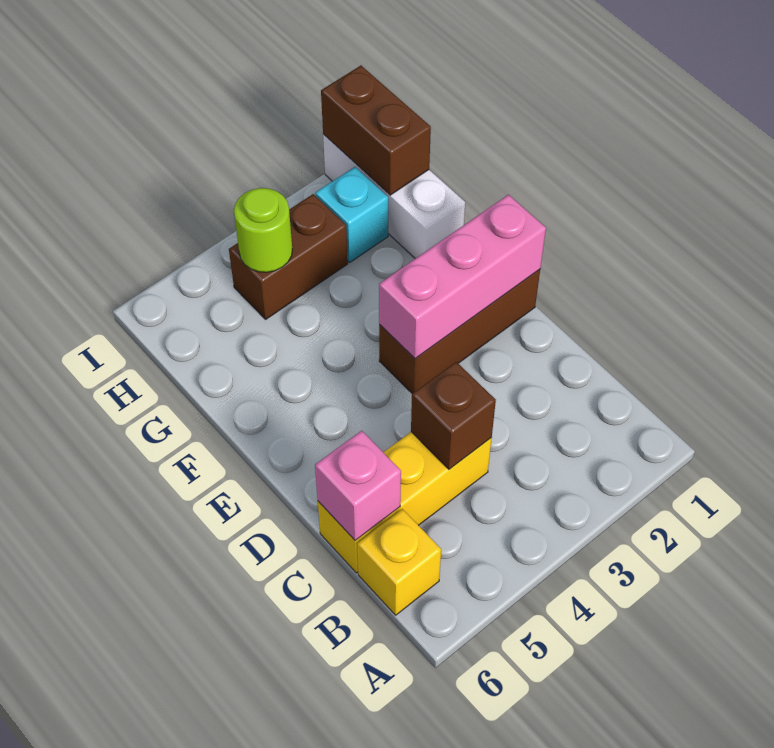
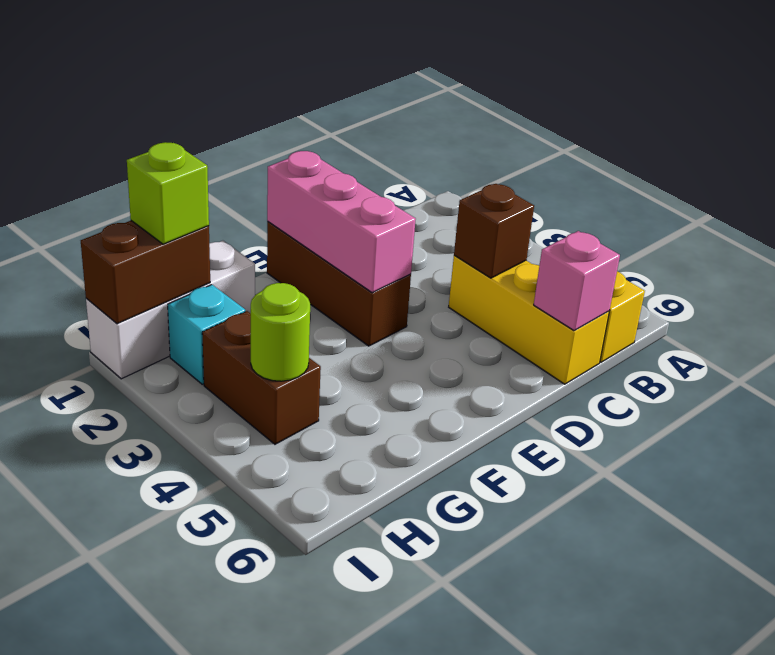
none -> lime brick H1 level 3

